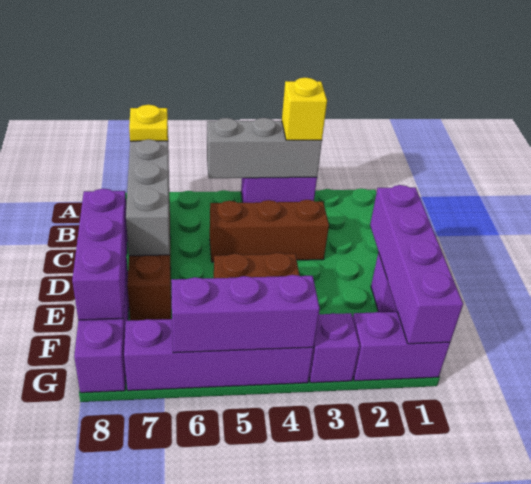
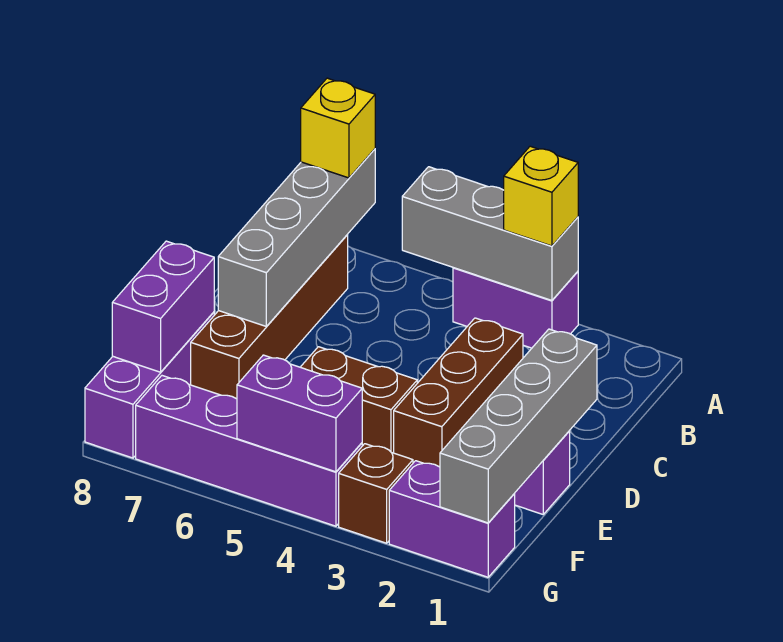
yellow plate A7 level 3 -> yellow brick A7 level 3
brown brick C3:C5 level 1 -> brown brick C3:E3 level 1
purple brick D1:G1 level 2 -> grey brick D1:G1 level 2
purple brick D8:F8 level 2 -> purple brick E8:F8 level 2
purple brick G3 level 1 -> brown brick G3 level 1
purple brick G4:G6 level 2 -> purple brick G4:G5 level 2

